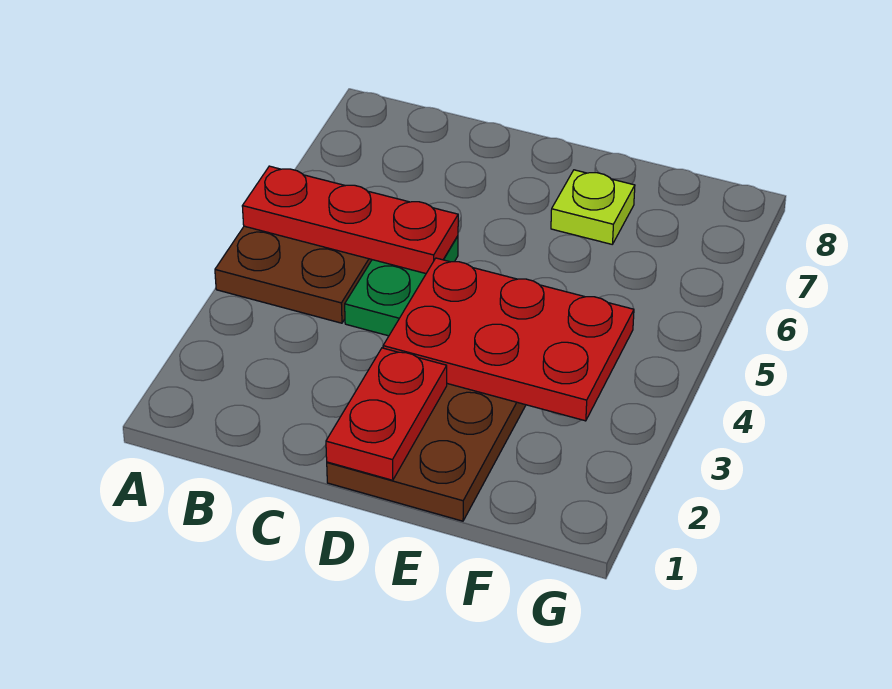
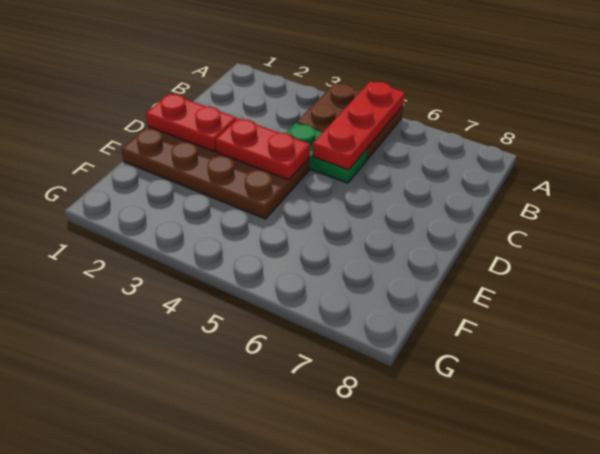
red plate D3:F4 level 2 -> red plate D3:D4 level 2
lime plate E7 level 1 -> none

